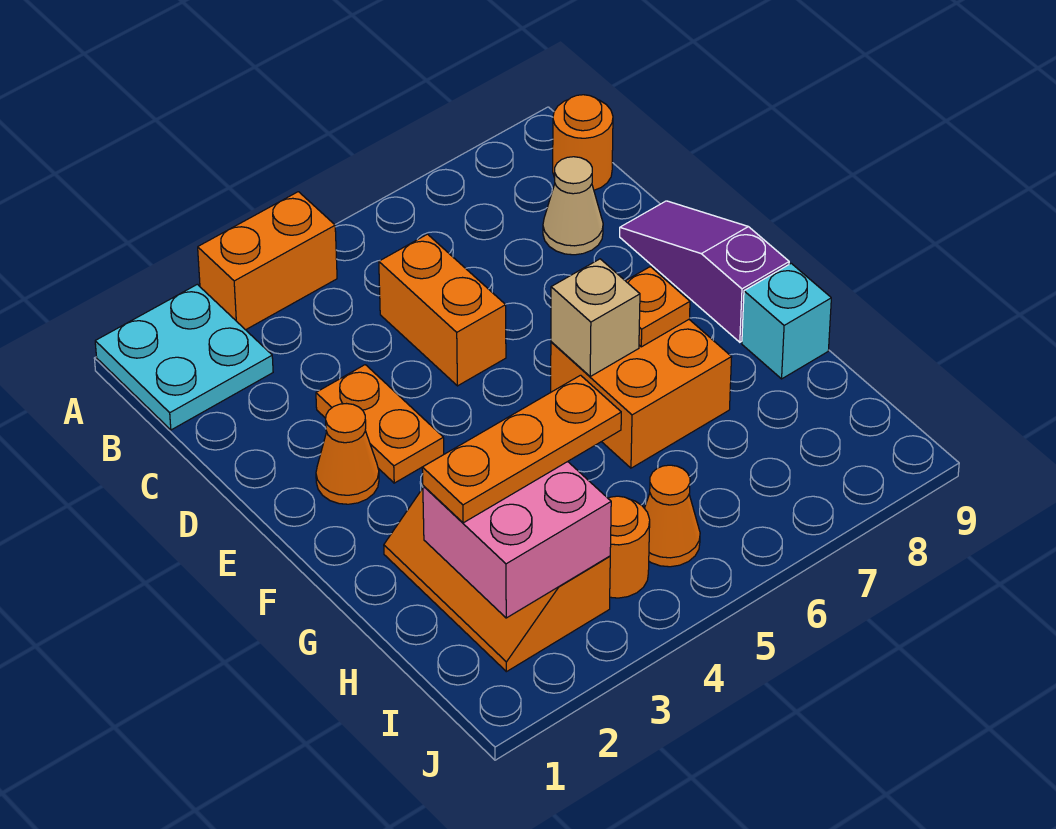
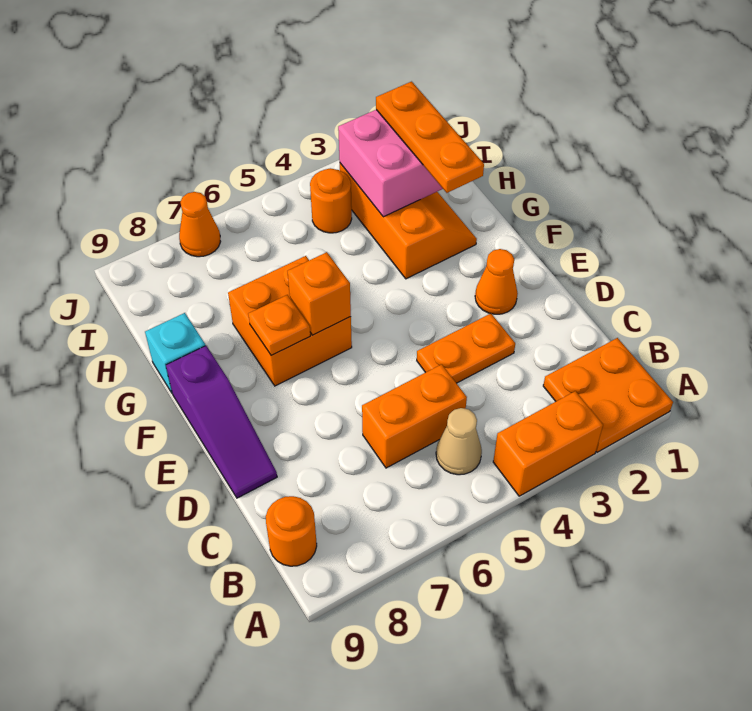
cyan plate A1:B2 level 1 -> orange plate A1:B2 level 1
orange brick C5:D5 level 1 -> orange brick C5:C6 level 1
tan cone C8 level 1 -> tan cone B5 level 1
orange plate D3:E3 level 1 -> orange plate D3:D4 level 1
tan brick F6 level 2 -> orange brick F6 level 2
orange plate H2:H4 level 3 -> orange plate G2:I2 level 3
orange cone I5 level 1 -> orange cone J7 level 1

